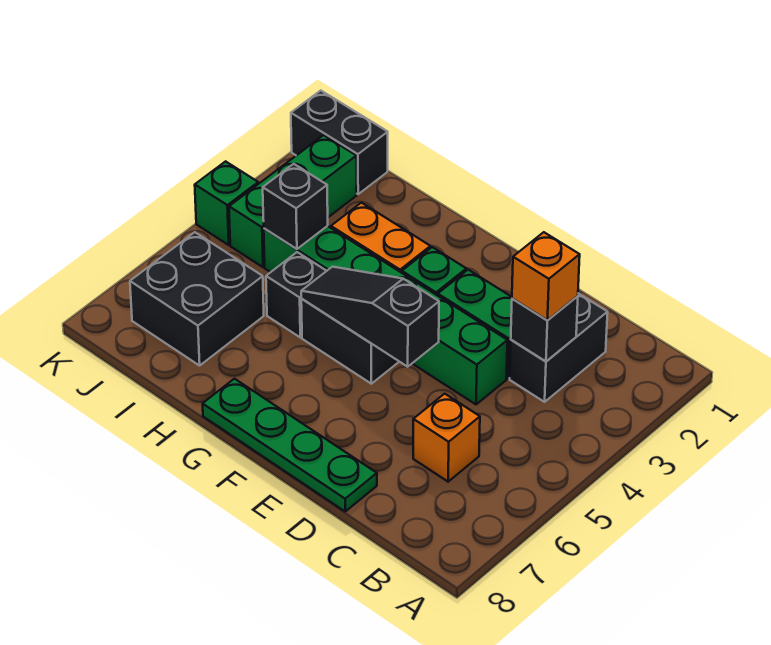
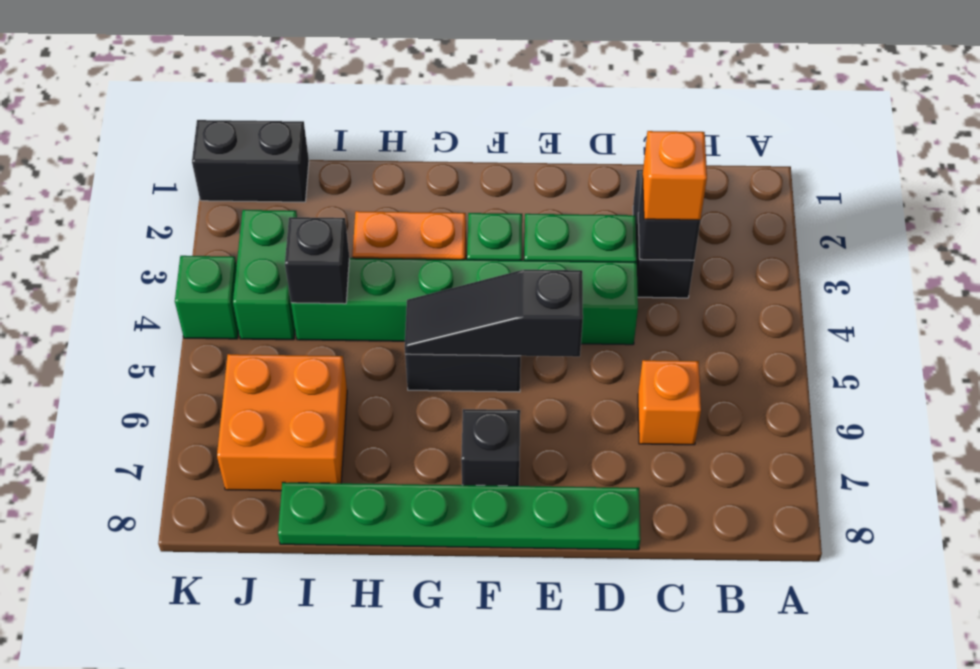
green plate D8:G8 level 1 -> green plate D8:I8 level 1
black brick H5 level 1 -> black brick F7 level 1
black brick I6:J7 level 1 -> orange brick I6:J7 level 1
green brick J2:J4 level 1 -> green brick J3:J4 level 1

